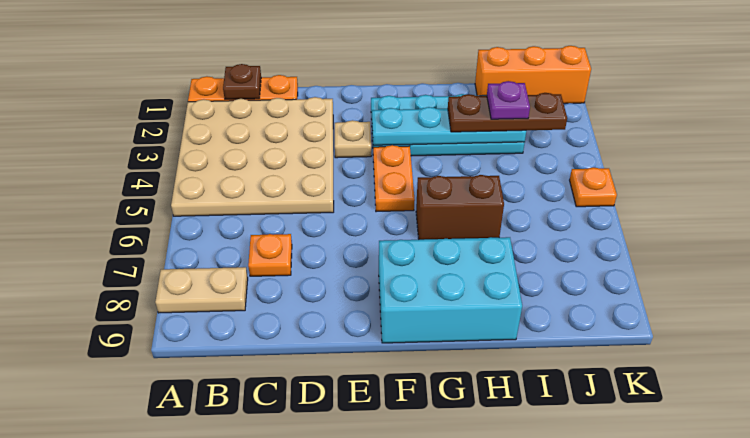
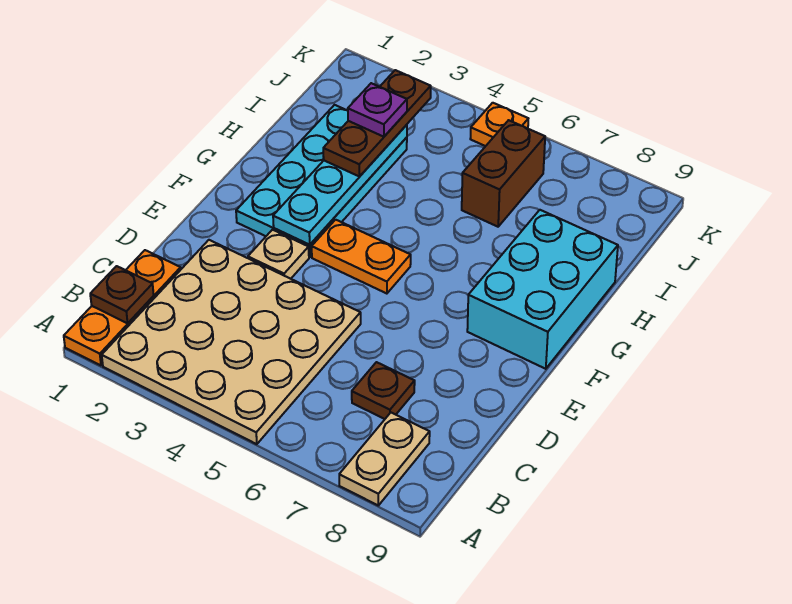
orange plate C7 level 1 -> brown plate C7 level 1
brown brick G6:H6 level 1 -> brown brick I6:J6 level 1
orange brick I1:K1 level 1 -> none

